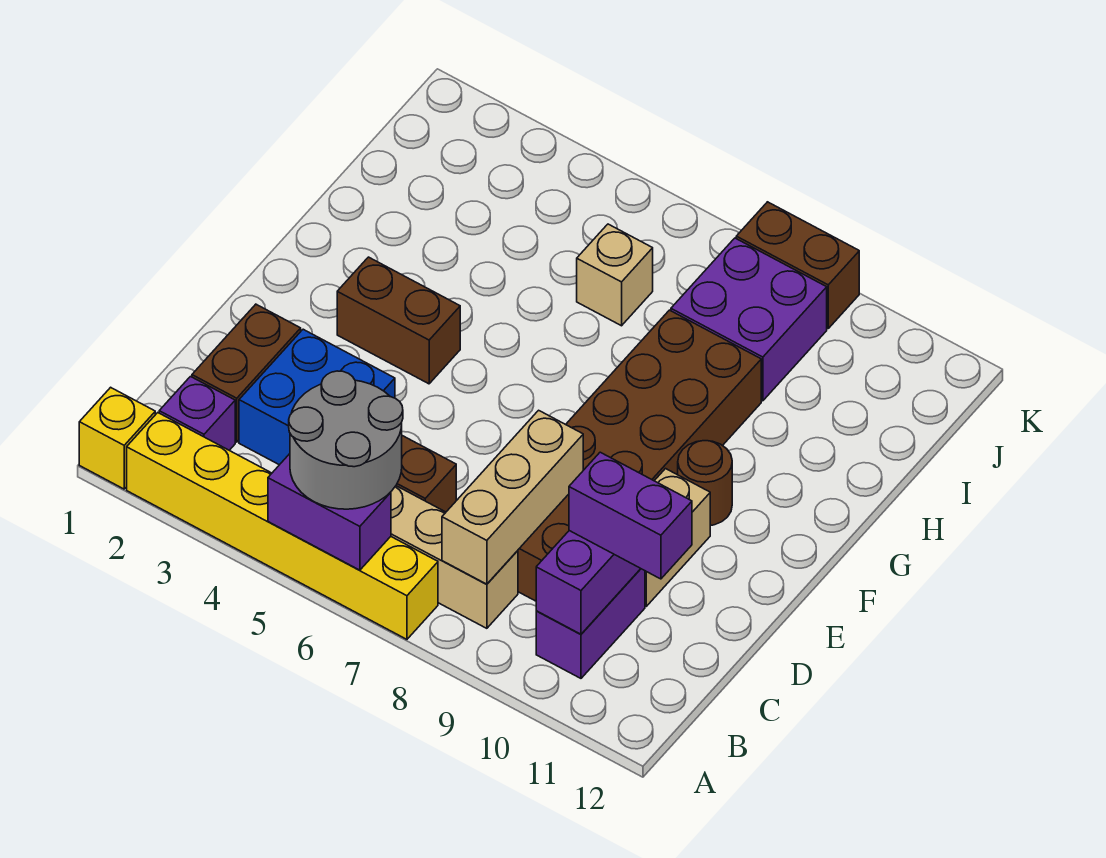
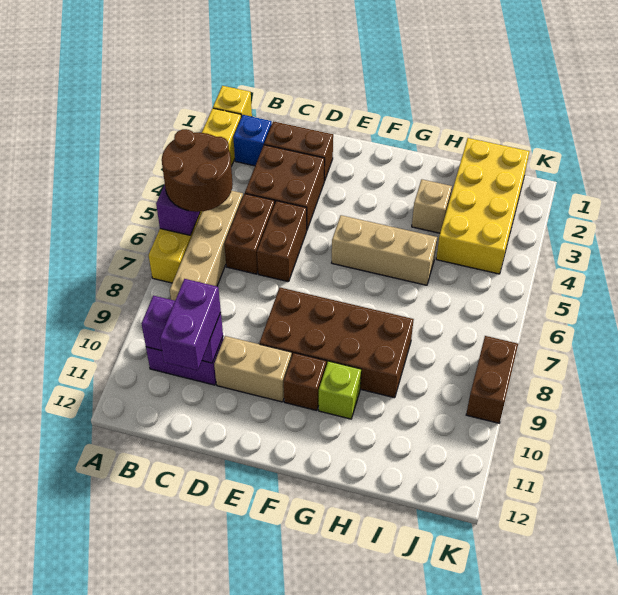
grey round brick A5:B6 level 3 -> brown round brick A5:B6 level 3
purple brick B2 level 1 -> blue brick B2 level 1
tan brick B8:D8 level 2 -> tan brick F5:H5 level 1
blue brick C3:D4 level 1 -> brown brick C3:D4 level 1
brown brick C8:H9 level 1 -> brown brick E8:H9 level 1
brown brick F3:F4 level 1 -> brown brick D5:D6 level 1
brown round brick F10 level 1 -> brown brick F10 level 1
none -> lime brick G10 level 1
none -> yellow brick I1:J4 level 1
tan brick I6 level 1 -> tan brick H3 level 1
purple brick I8:J9 level 1 -> none

